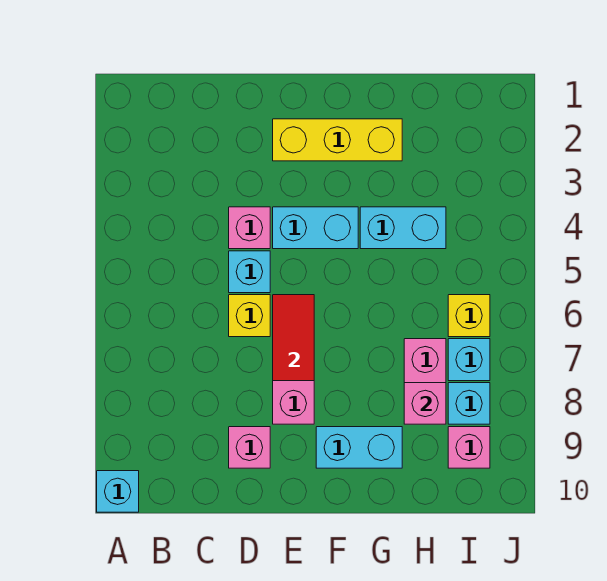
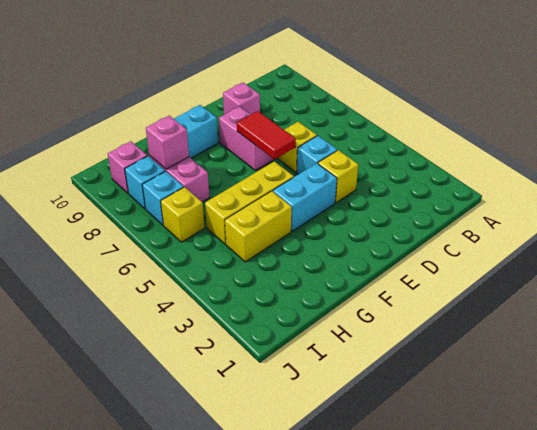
cyan brick A10 level 1 -> none
pink brick D4 level 1 -> yellow brick D4 level 1
yellow brick E2:G2 level 1 -> yellow brick F5:H5 level 1
cyan brick G4:H4 level 1 -> yellow brick G4:H4 level 1

